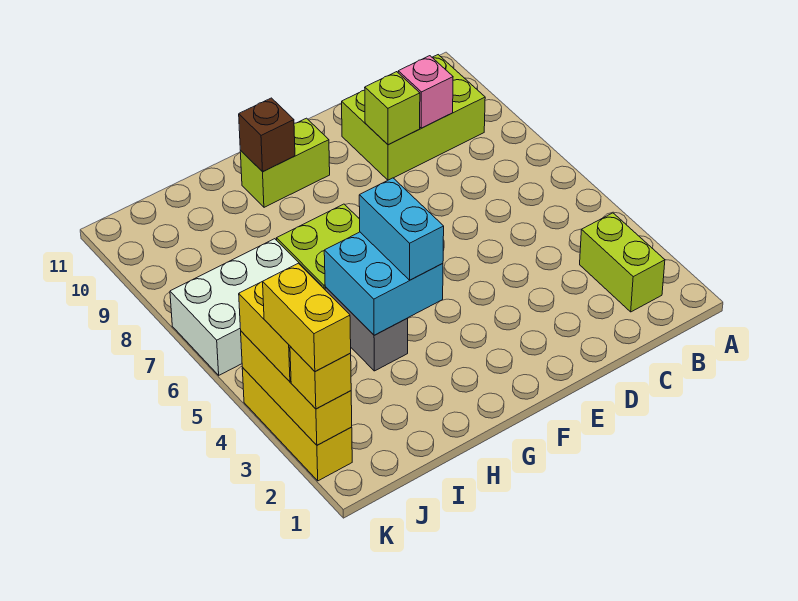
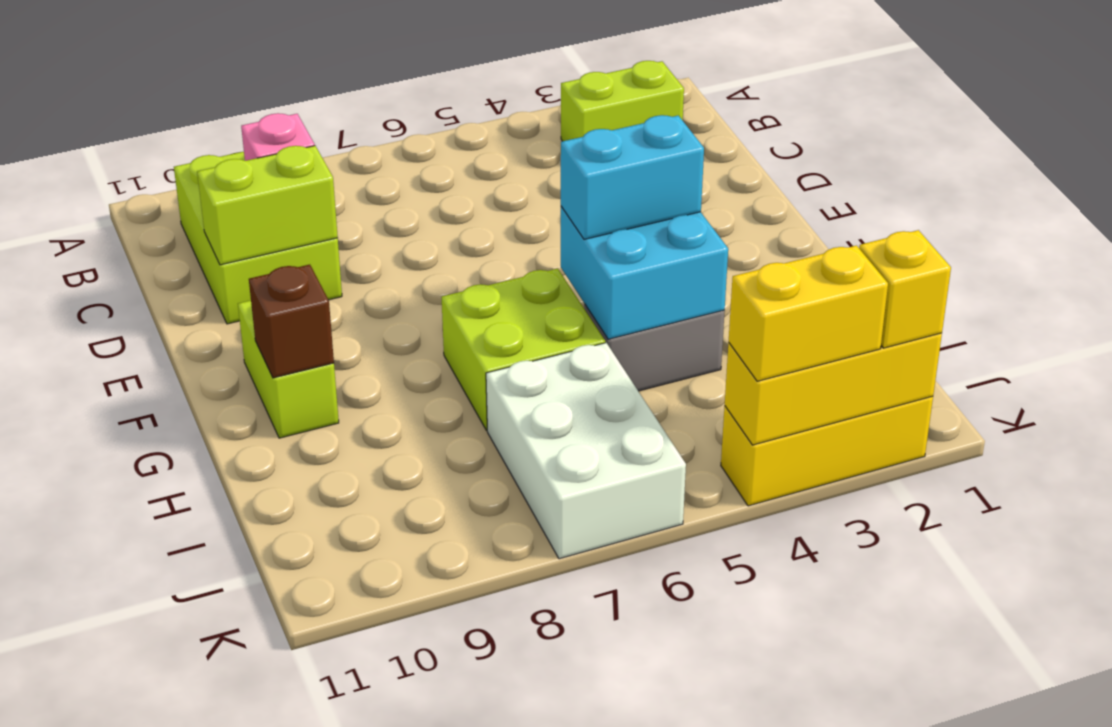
lime brick D9 level 2 -> lime brick D9:D10 level 2
yellow brick K2:K3 level 4 -> none

